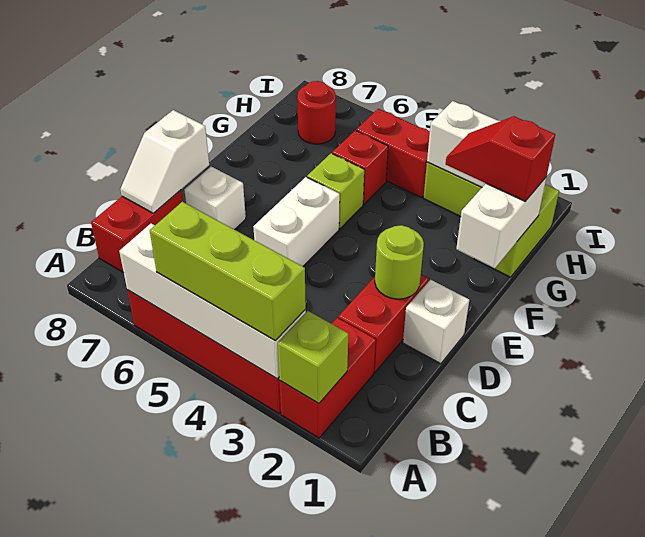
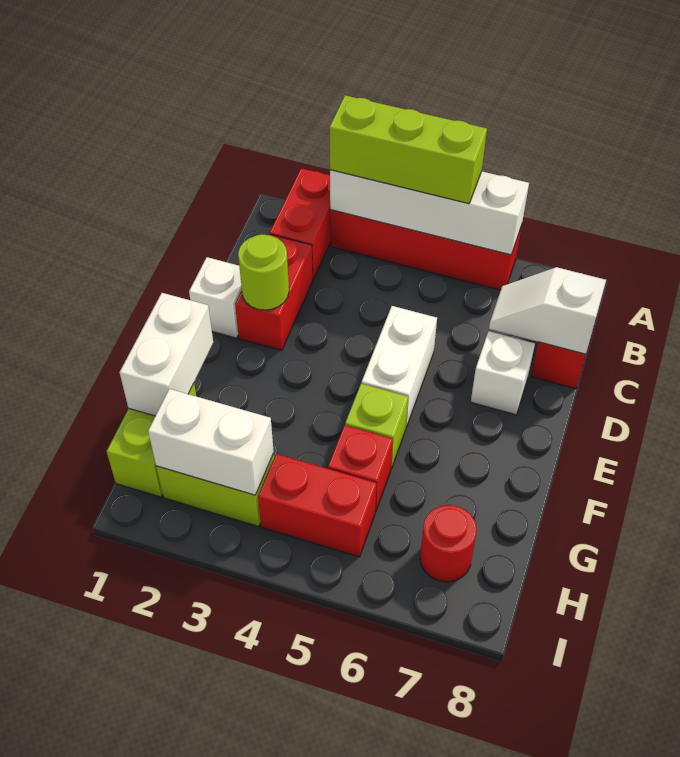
lime brick A2 level 2 -> none
white slope C8:D8 level 2 top D -> white slope C7:C8 level 2 top 8
red slope G1:G2 level 3 top 1 -> none

